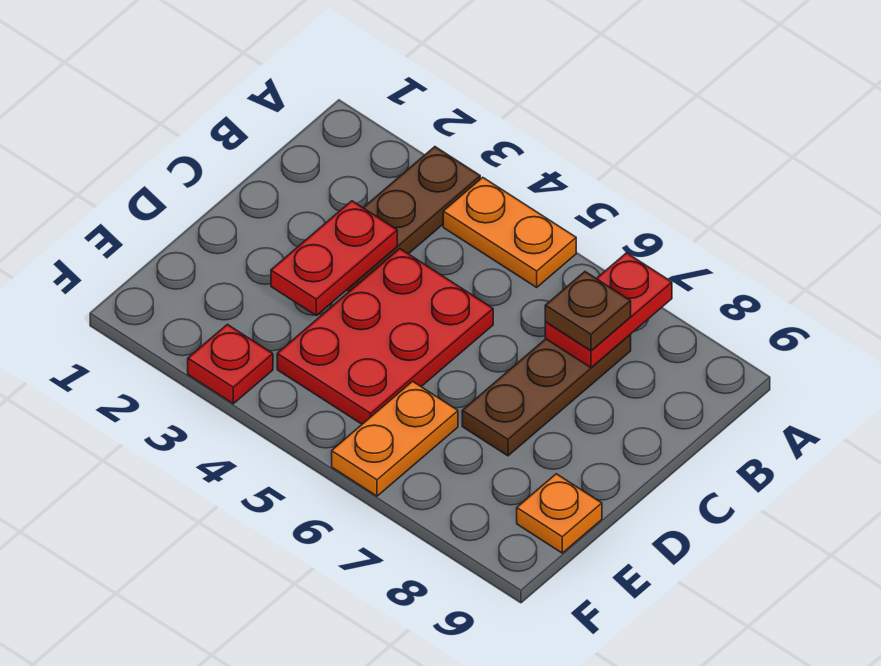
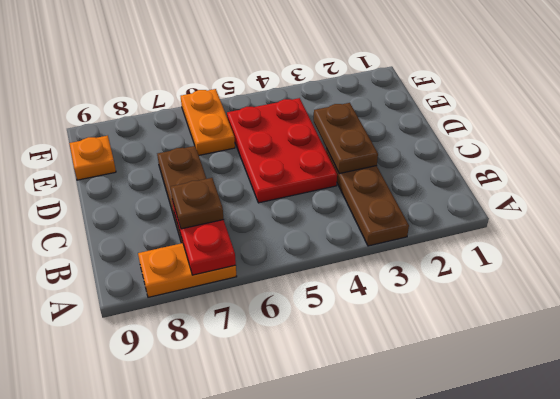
orange plate A4:A5 level 1 -> orange plate A7:A8 level 1
red plate C3:D3 level 2 -> brown plate C3:D3 level 2
red plate F3 level 1 -> none

